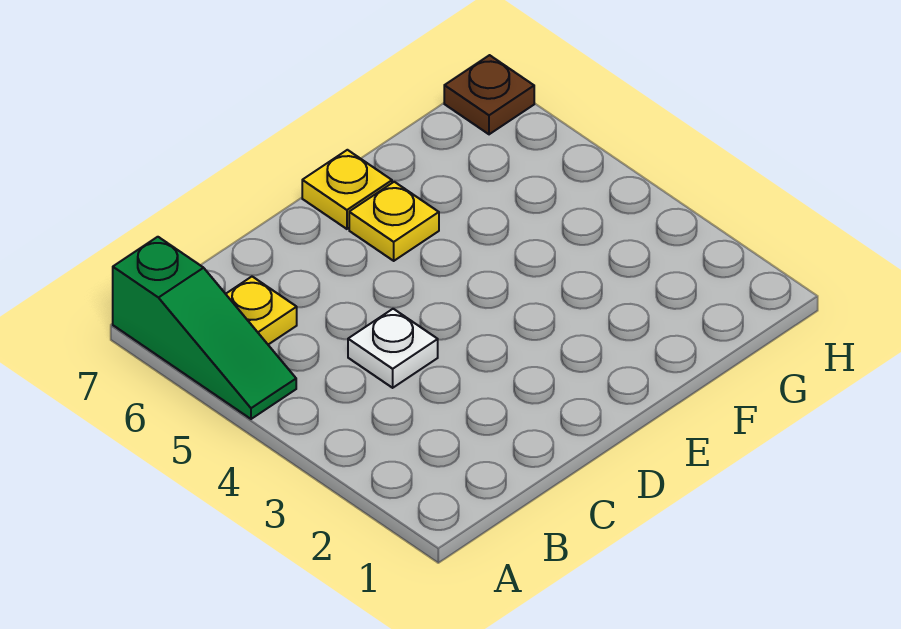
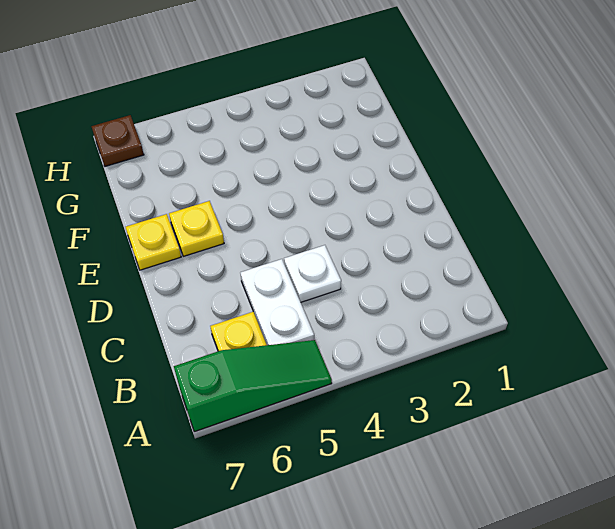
none -> white plate B5:C5 level 1

